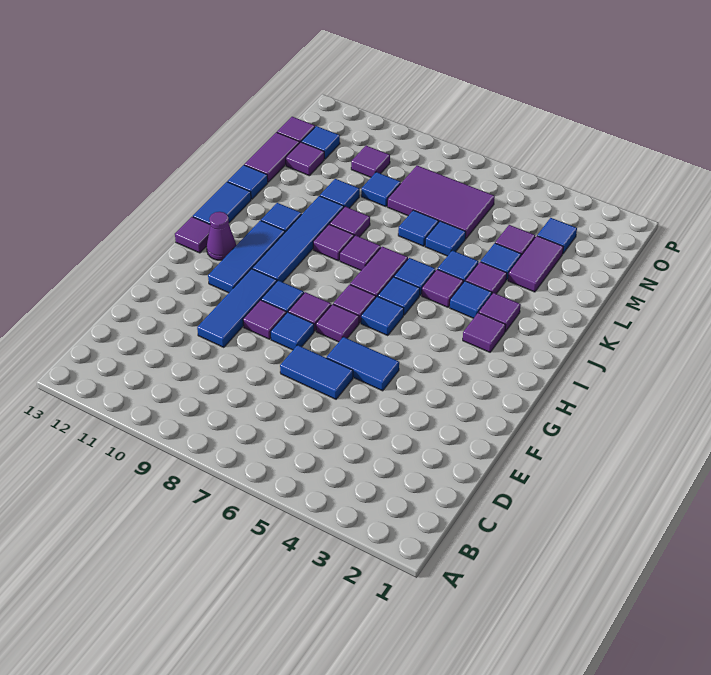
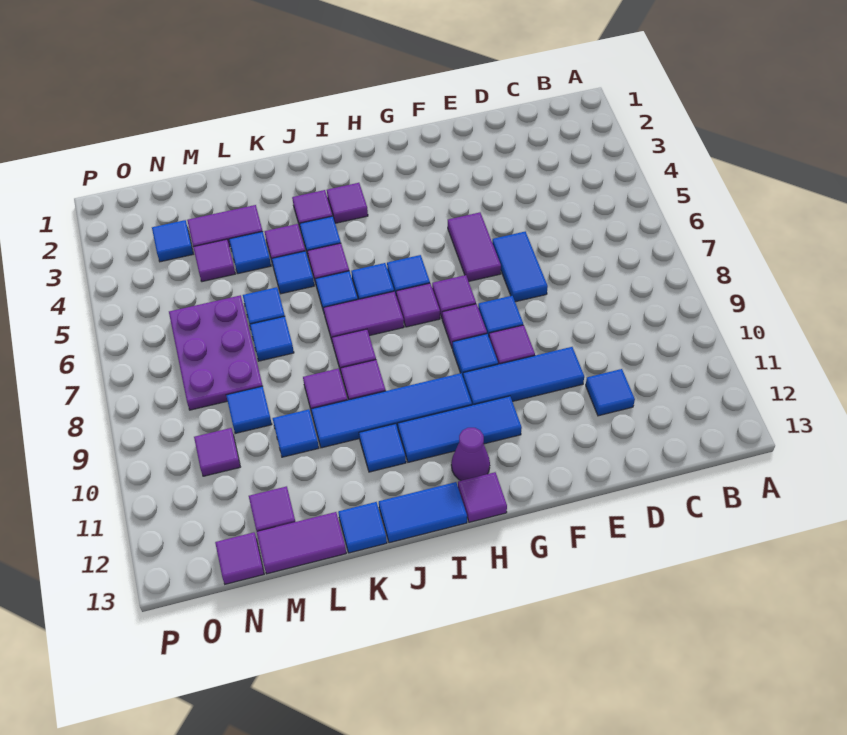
blue tile F5:F6 level 1 -> purple tile F5:F6 level 1
purple tile M6:N8 level 1 -> purple plate M6:N8 level 1
blue tile N12 level 1 -> blue tile D11 level 1

